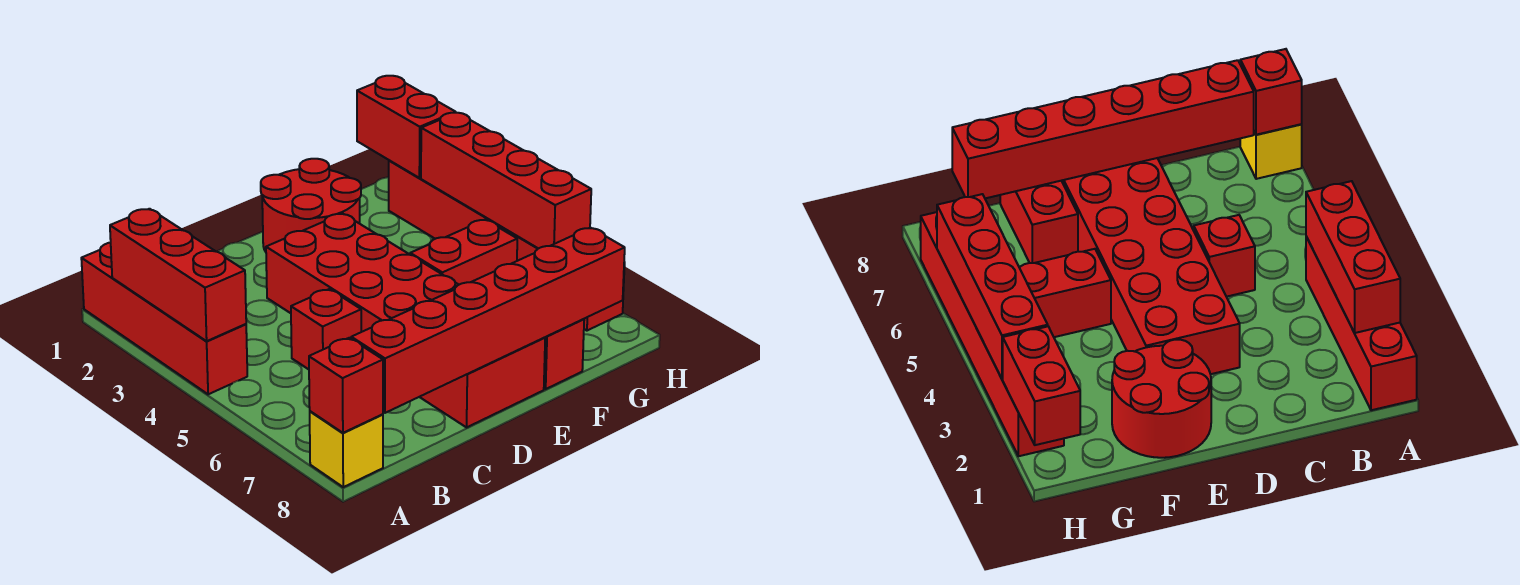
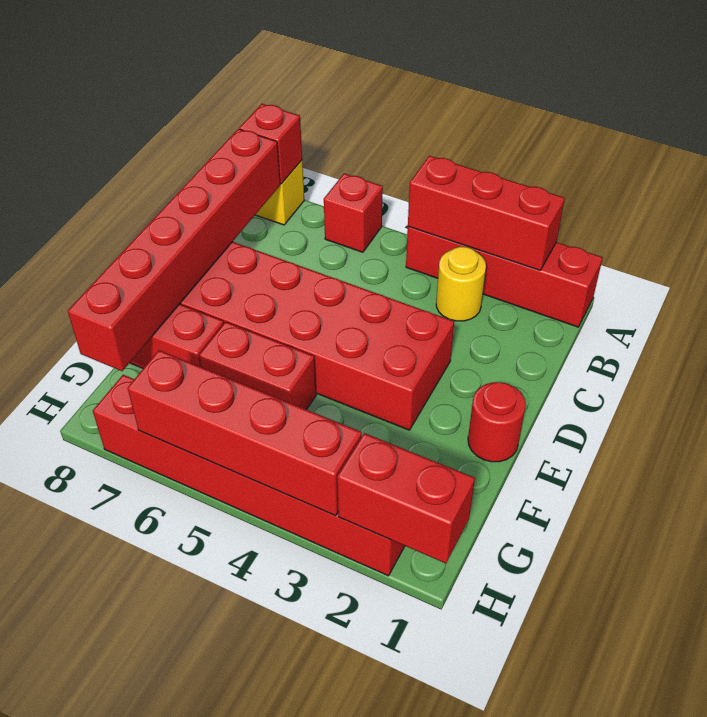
none -> yellow round brick B3 level 1
red brick C5 level 1 -> red brick A6 level 1
red round brick E1:F2 level 1 -> red round brick E1 level 1
red brick F5:G5 level 1 -> red brick F5:F6 level 1

